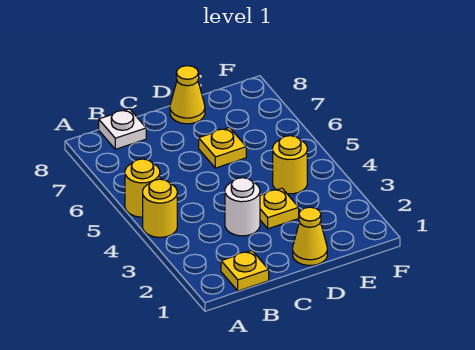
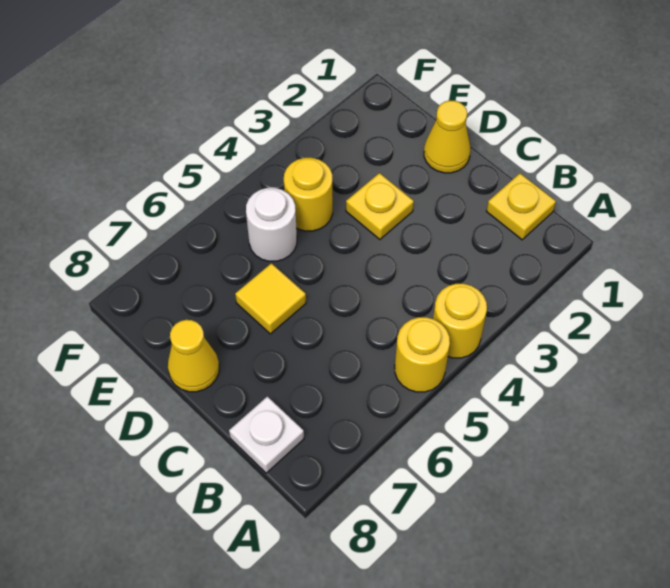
white round brick C3 level 1 -> white round brick E5 level 1
yellow plate D6 level 1 -> yellow tile D6 level 1

